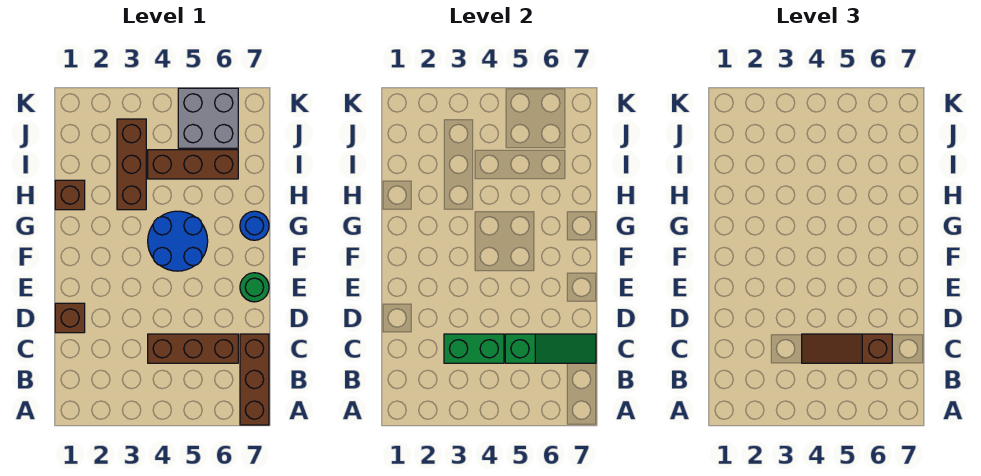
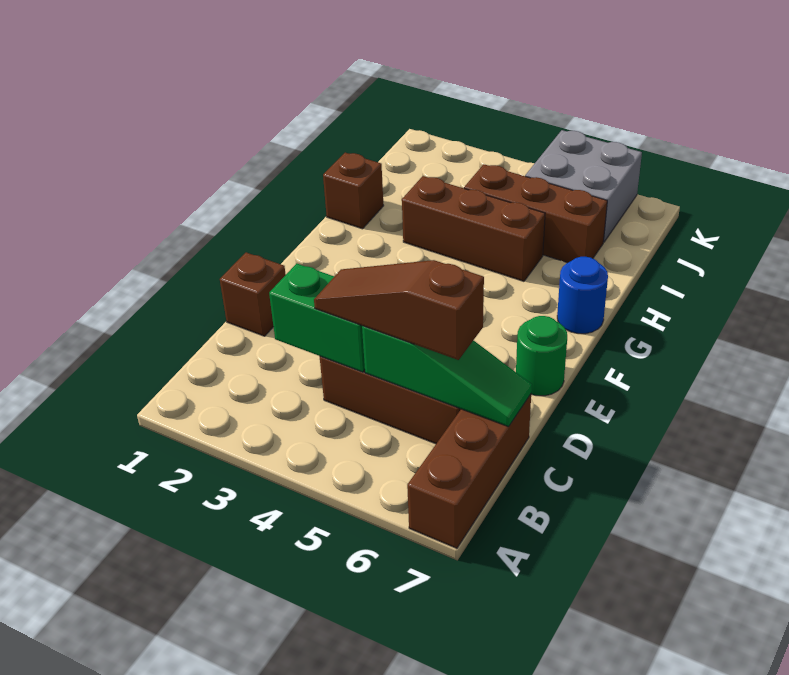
blue round brick F4:G5 level 1 -> none
brown brick H3:J3 level 1 -> brown brick H3:H5 level 1

